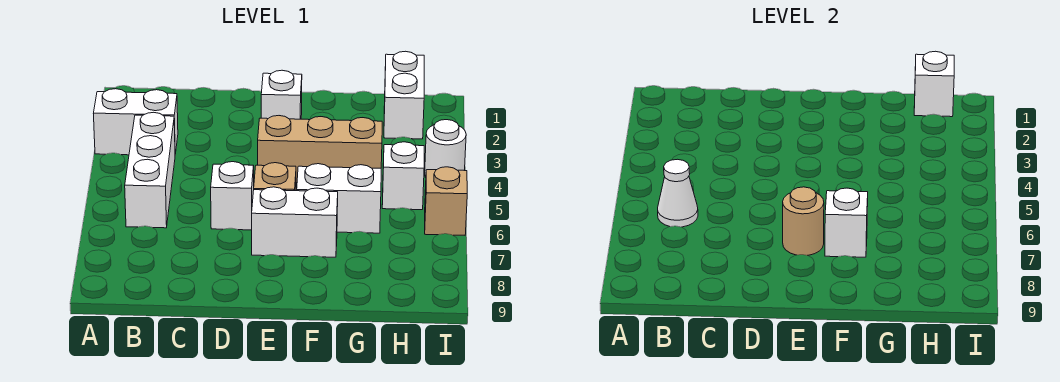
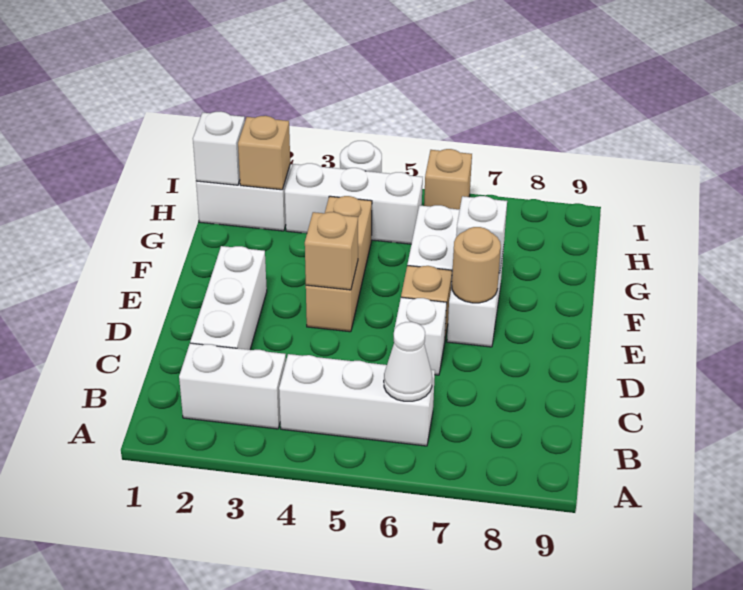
white brick A3:B3 level 1 -> white brick B2:B3 level 1
white brick E2 level 1 -> white brick C2:E2 level 1
none -> tan brick E4 level 2
none -> tan brick H2 level 2
white brick H5 level 1 -> white brick H3:H5 level 1

